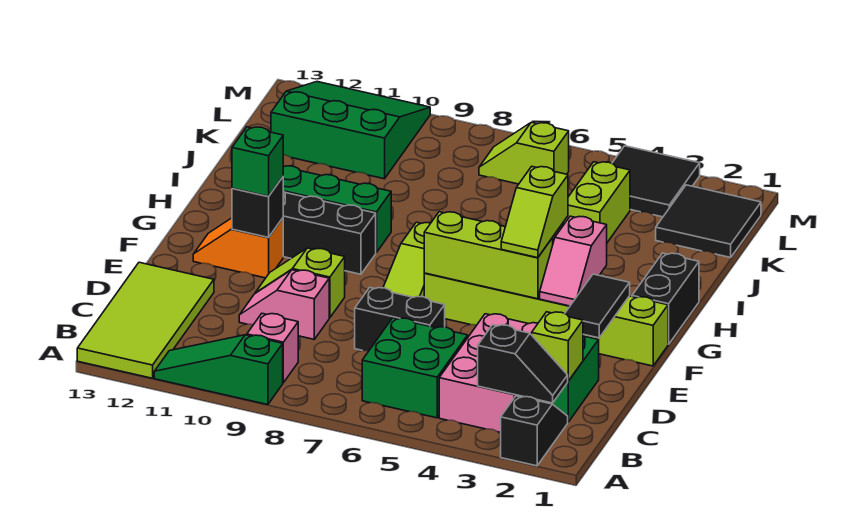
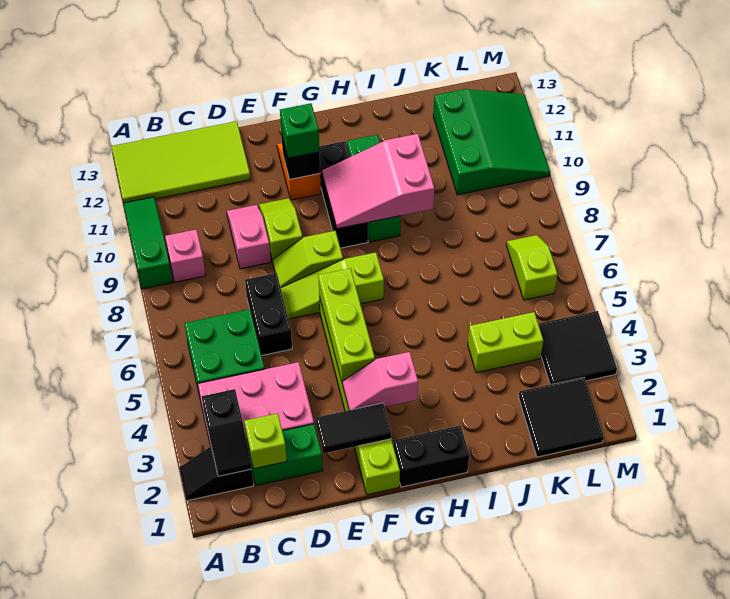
black slope A2:B2 level 1 top A -> black slope A2:B2 level 1 top B
lime slope F4:G4 level 3 top G -> lime slope E8:F8 level 1 top F
none -> pink slope G9:I10 level 2 top I

